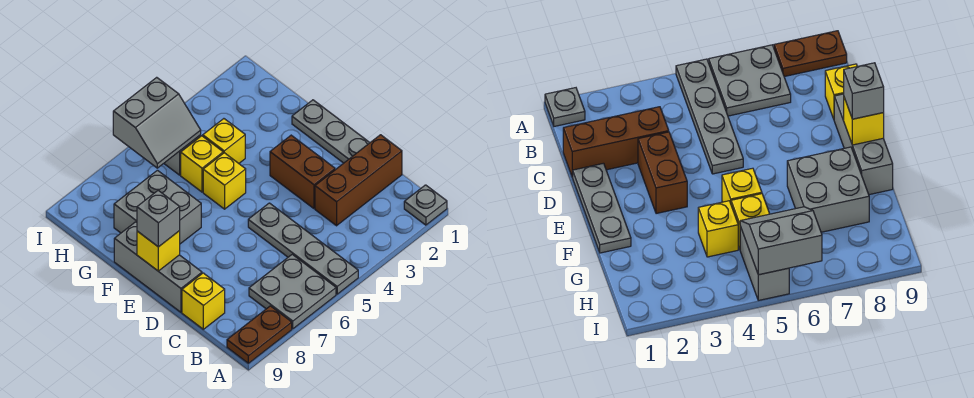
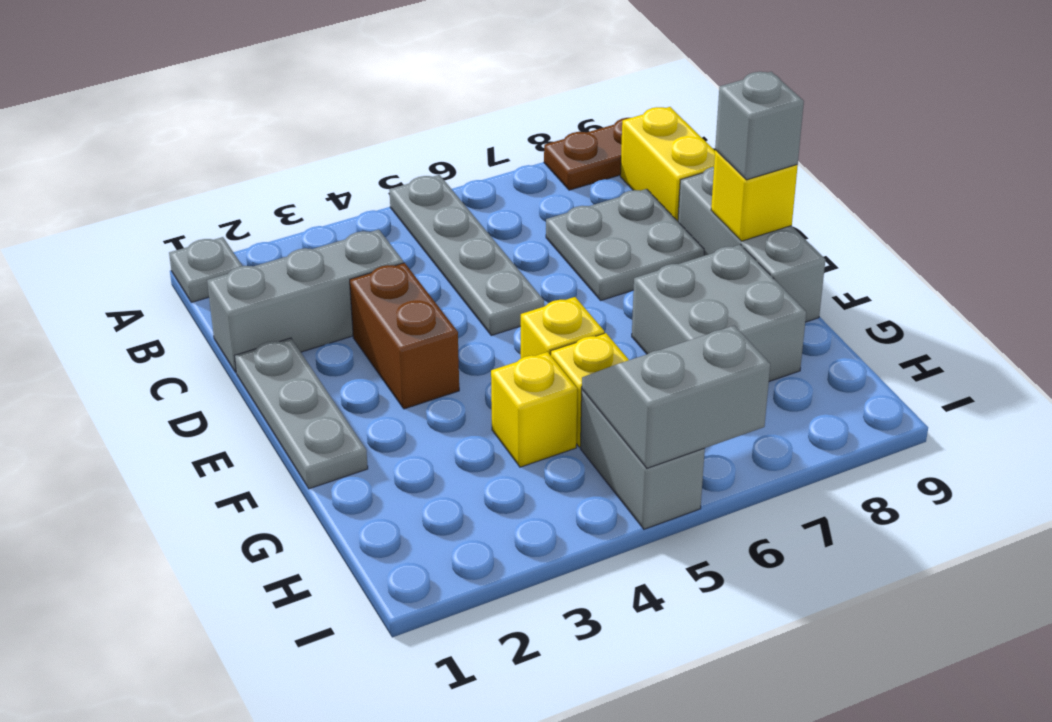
grey plate A6:B7 level 1 -> grey plate C7:D8 level 1
brown brick C1:C3 level 1 -> grey brick C1:C3 level 1
yellow brick C9 level 1 -> yellow brick B9:C9 level 1

